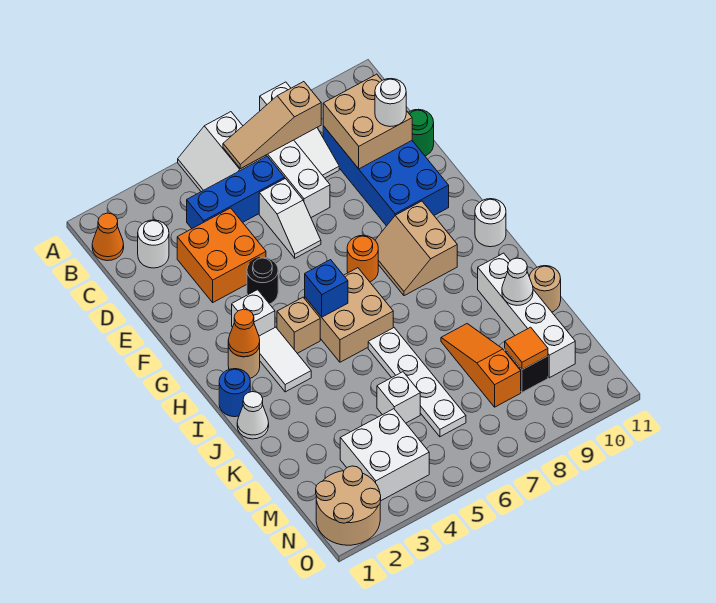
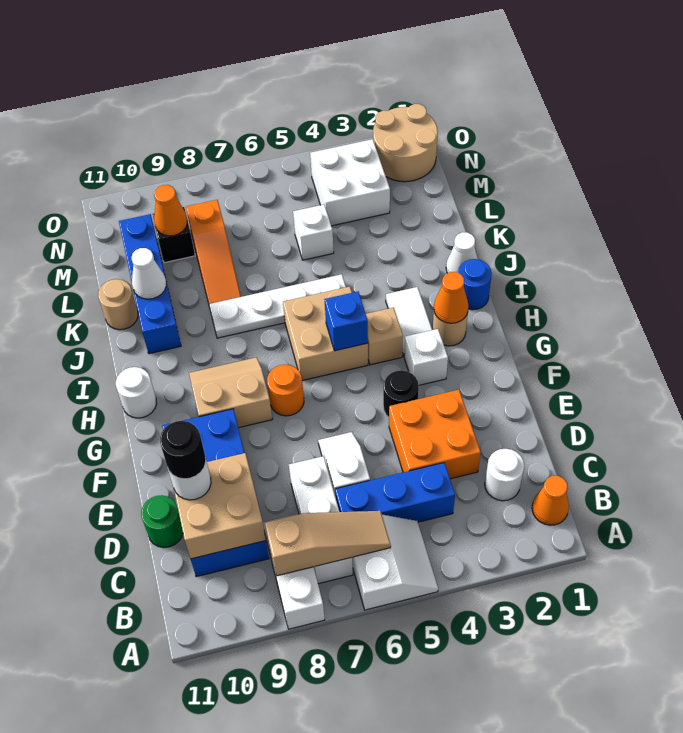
none -> black round brick D10 level 4
tan slope G8:H9 level 1 top 9 -> tan slope G8:H9 level 1 top G
white plate J6:M6 level 1 -> white plate J5:J8 level 1
white brick J10:M10 level 1 -> blue brick J10:M10 level 1
orange tile M9 level 2 -> orange cone M9 level 2

